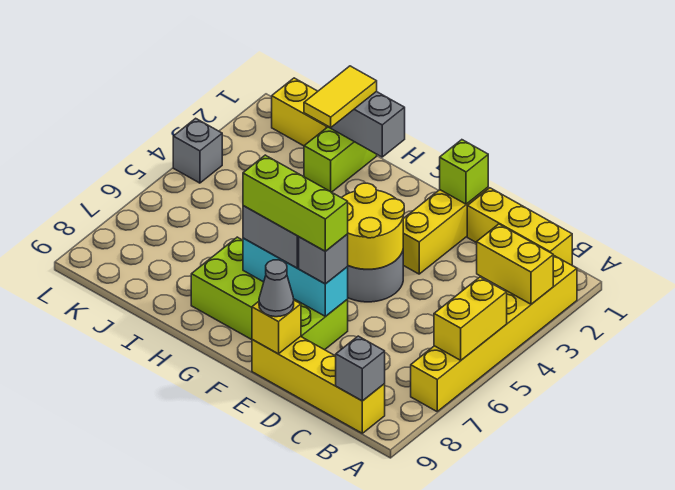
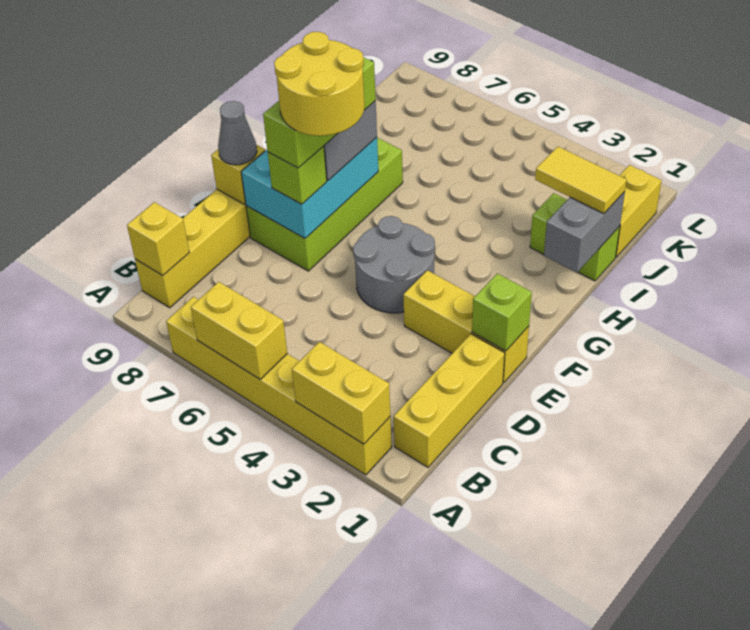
yellow brick A3:B3 level 2 -> yellow brick A2:A3 level 2
grey brick B9 level 2 -> yellow brick B9 level 2
yellow round brick E4:F5 level 2 -> yellow round brick E6:F7 level 5
cyan brick E7:G7 level 2 -> cyan brick E7:G8 level 2
grey brick E7 level 3 -> lime brick E7 level 3
grey brick L4 level 1 -> none

